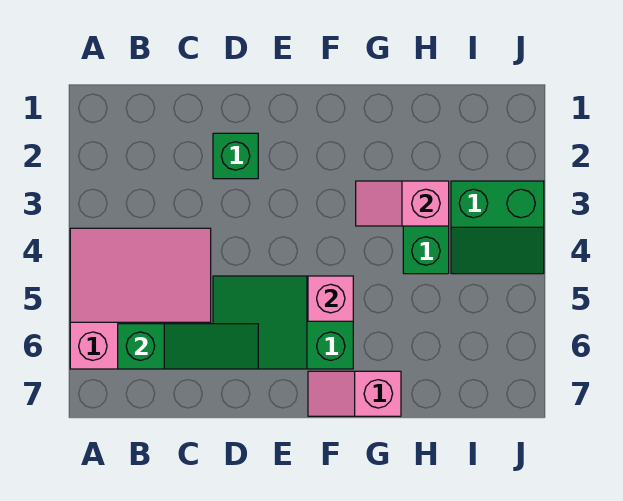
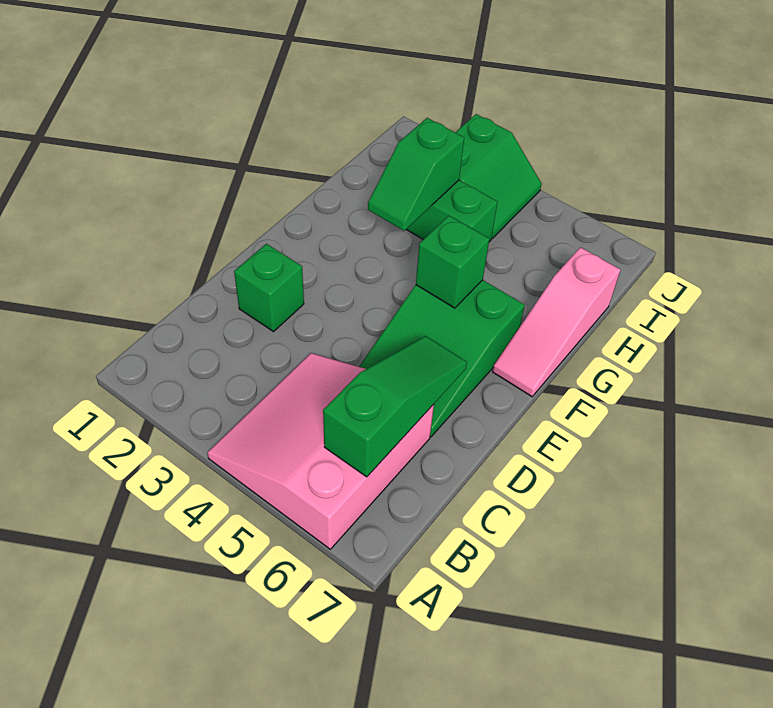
pink brick F5 level 2 -> green brick F5 level 2
pink slope F7:G7 level 1 top G -> pink slope F7:H7 level 1 top H
pink slope G3:H3 level 2 top H -> green slope G3:H3 level 2 top H

